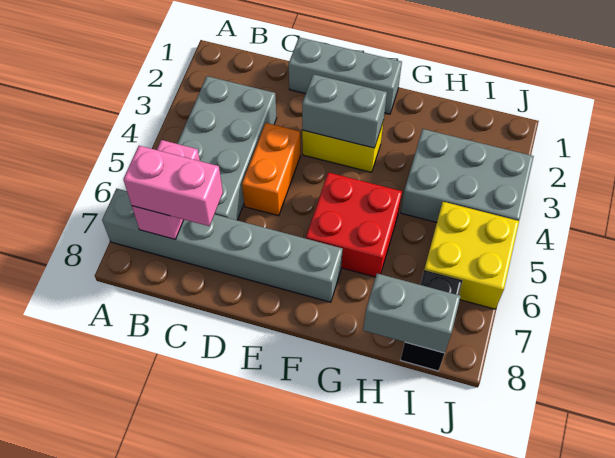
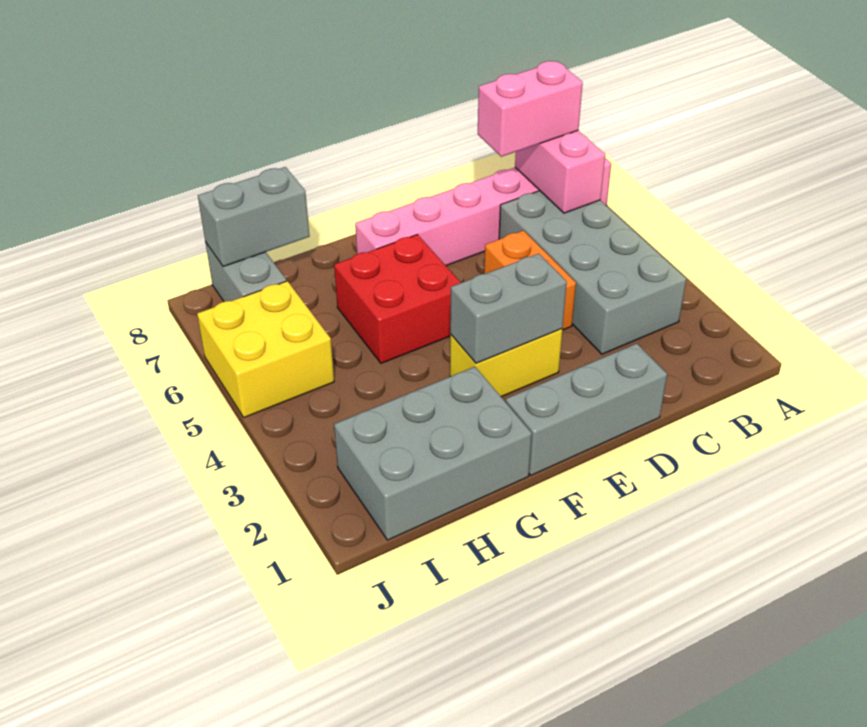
grey brick A7:F7 level 1 -> pink brick A7:F7 level 1
grey brick H3:J4 level 1 -> grey brick G1:I2 level 1
black brick I7:I8 level 1 -> grey brick I7:I8 level 1

